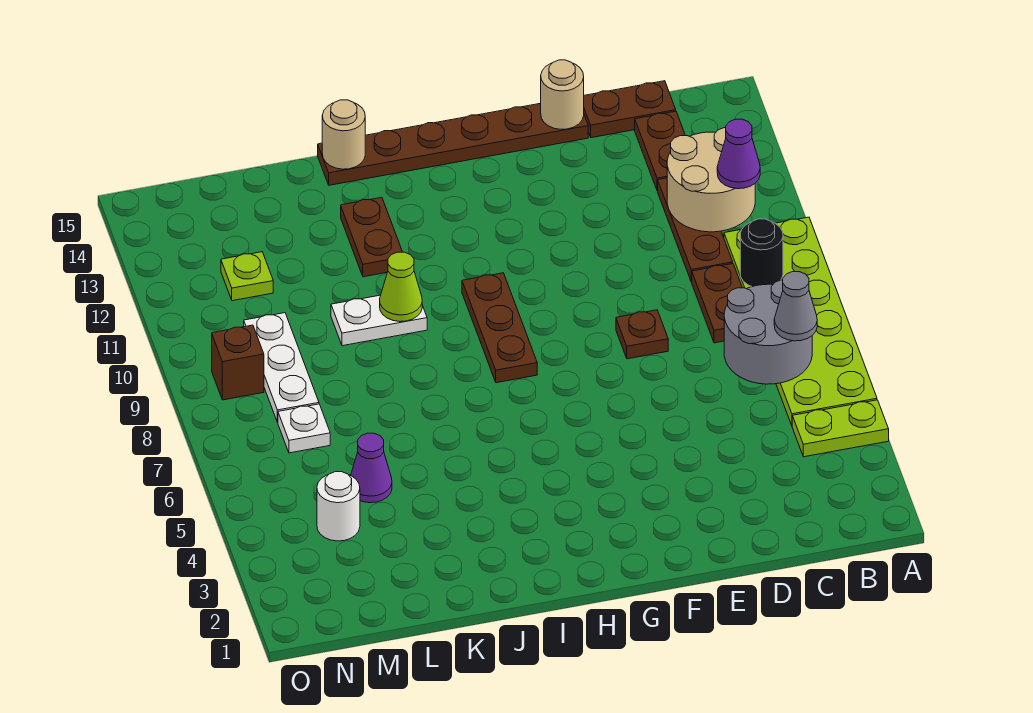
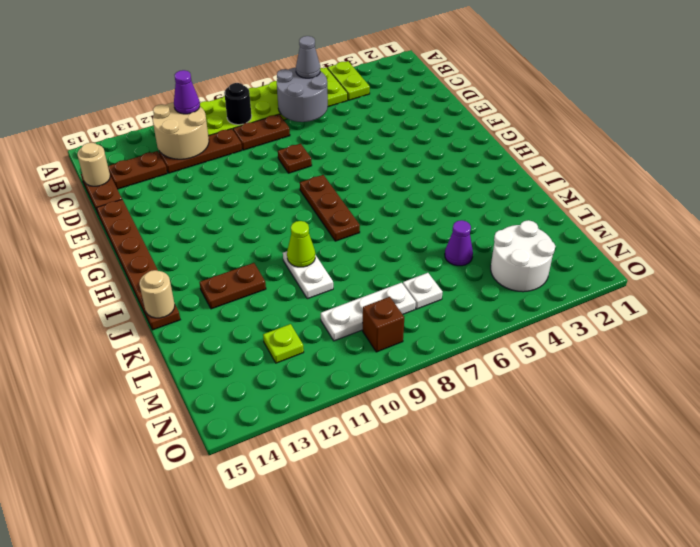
tan round brick E15 level 2 -> tan round brick C15 level 2
brown plate H8:H10 level 1 -> brown plate G8:I8 level 1
white round brick M4 level 1 -> white round brick M3:N4 level 1

